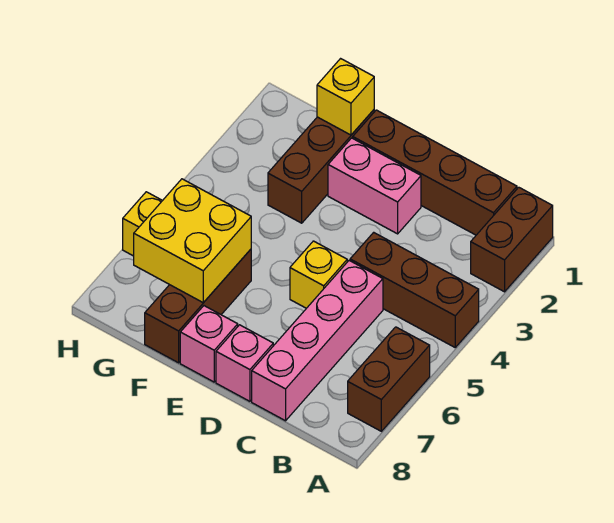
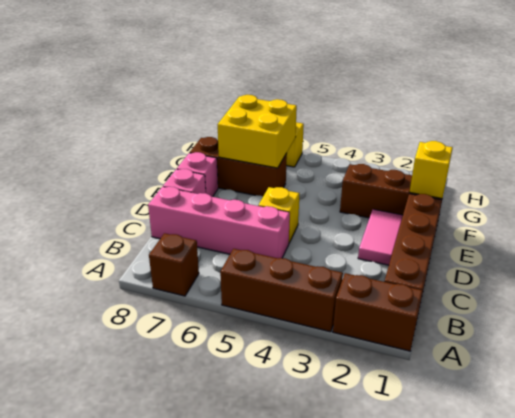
brown brick A4:C4 level 1 -> brown brick A3:A5 level 1
brown brick A6:A7 level 1 -> brown brick A7 level 1
pink brick D2:E2 level 1 -> pink tile D2:E2 level 1

